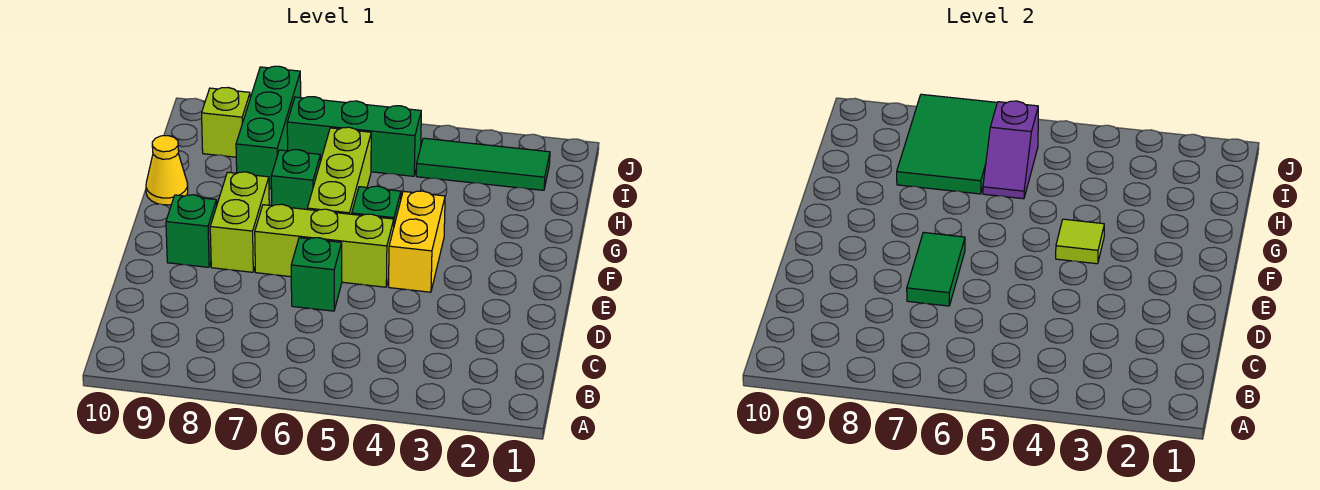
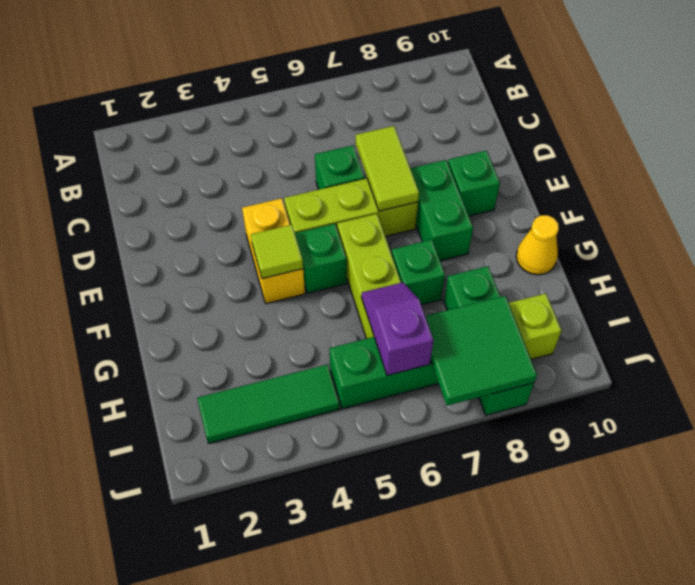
green tile D7:E7 level 2 -> lime tile D7:E7 level 2
lime brick E8:F8 level 1 -> green brick E8:F8 level 1
green tile H7:J8 level 2 -> green tile I7:J8 level 2

